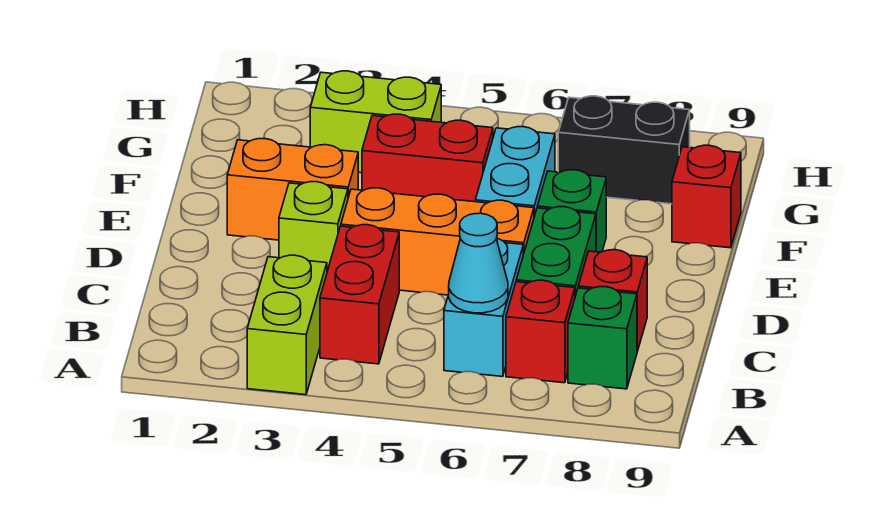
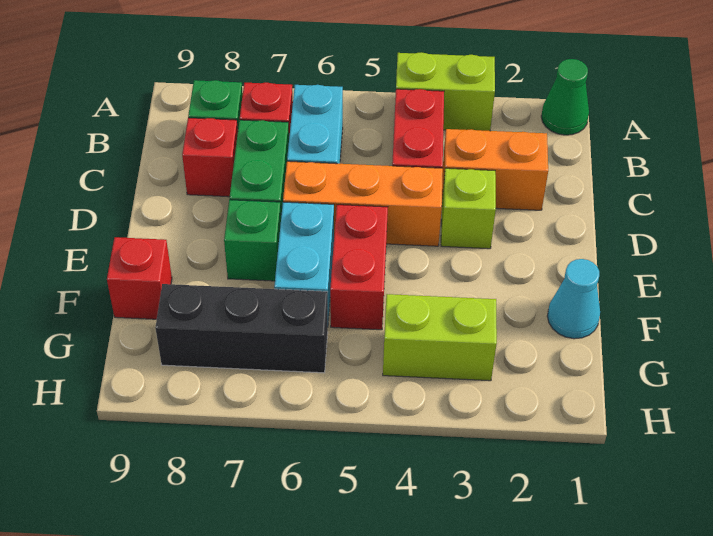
none -> green cone A1 level 1
lime brick A3:B3 level 1 -> lime brick A3:A4 level 1
cyan cone B6 level 2 -> cyan cone F1 level 1
orange brick E2:E3 level 1 -> orange brick C2:C3 level 1
red brick F4:F5 level 1 -> red brick E5:F5 level 1
black brick G7:G8 level 1 -> black brick G6:G8 level 1

